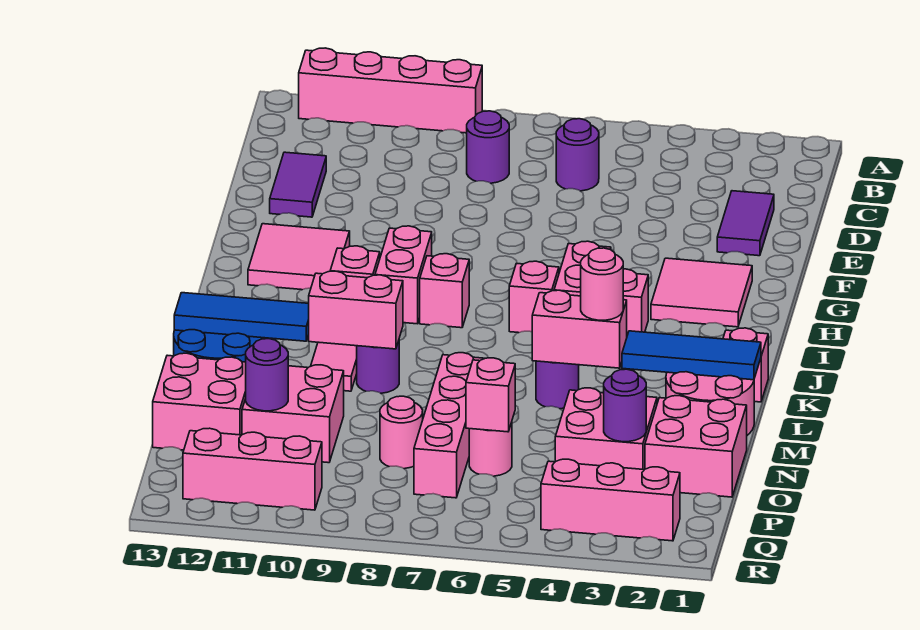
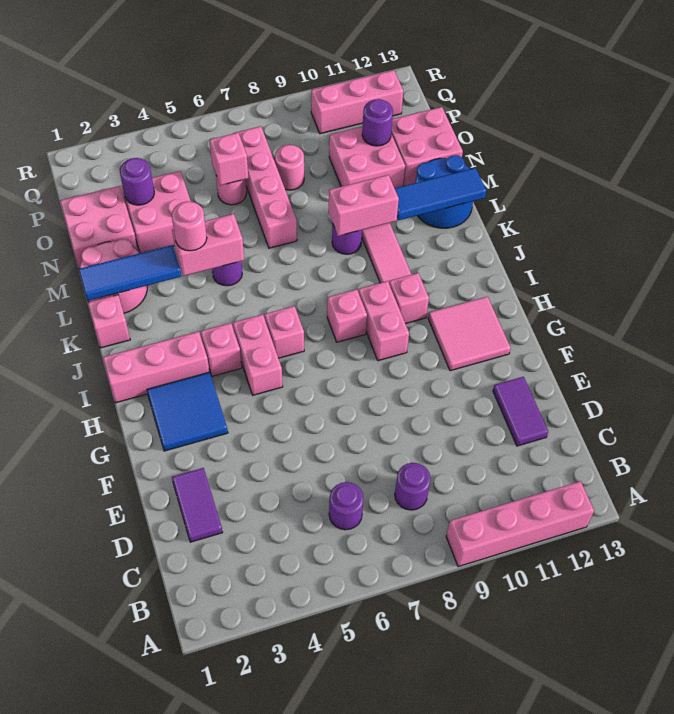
pink tile G2:H3 level 1 -> blue tile G2:H3 level 1
pink brick Q2:Q4 level 1 -> pink brick I1:I3 level 1

